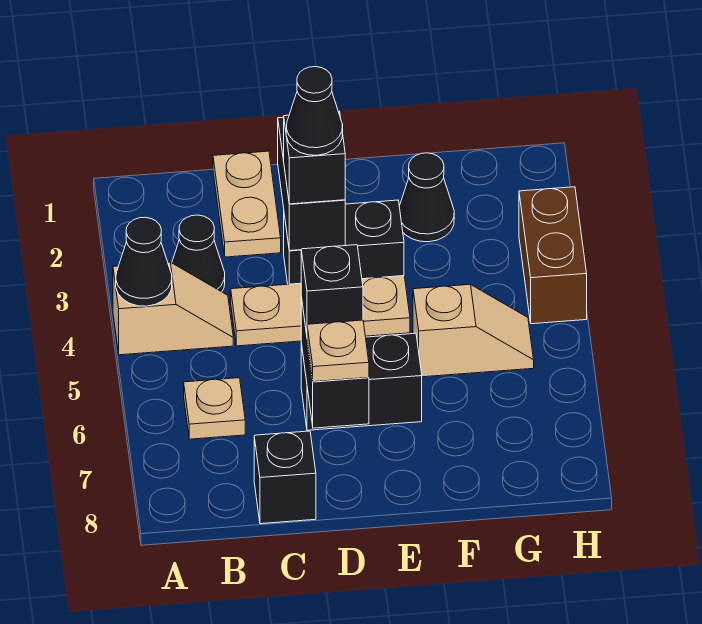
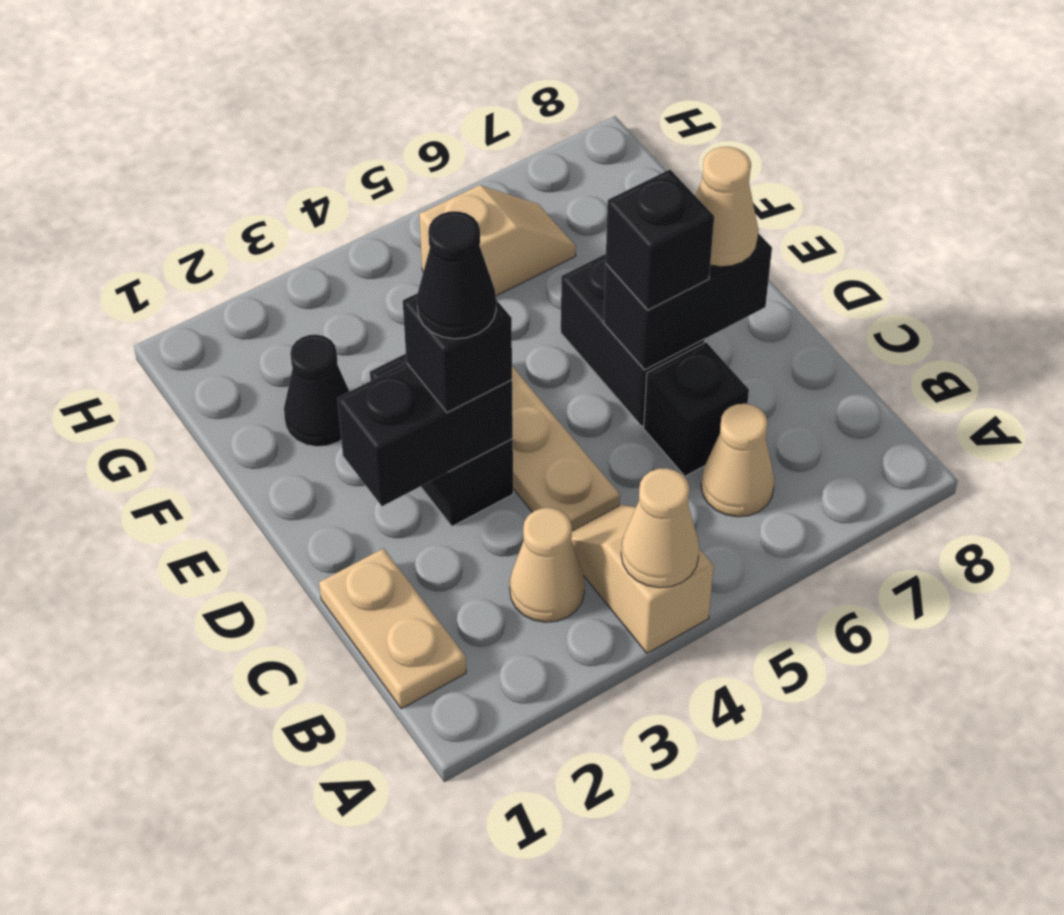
black cone A4 level 2 -> tan cone A4 level 2
black cone B3 level 1 -> tan cone B3 level 1
tan plate B6 level 1 -> tan cone B6 level 1
tan plate C1:C2 level 1 -> tan plate B1:C1 level 1
black brick C8 level 1 -> black brick C6 level 1
tan plate D7 level 3 -> tan cone D7 level 3
tan slope F5:G5 level 1 top F -> tan slope G5:G6 level 1 top 5
brown brick H3:H4 level 1 -> none

